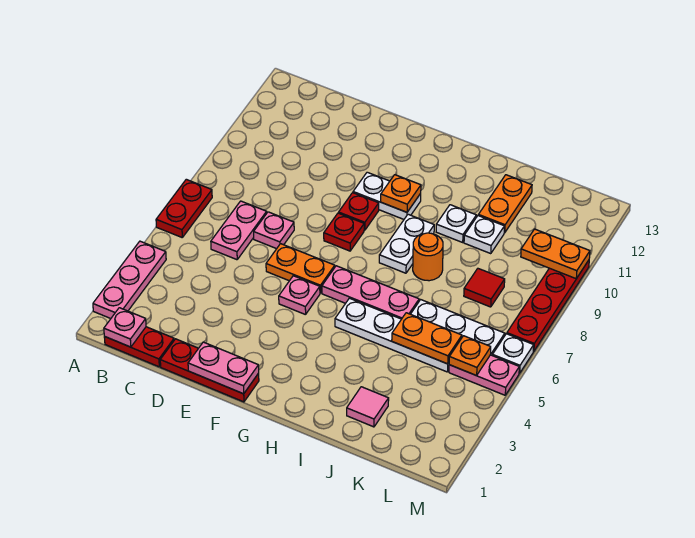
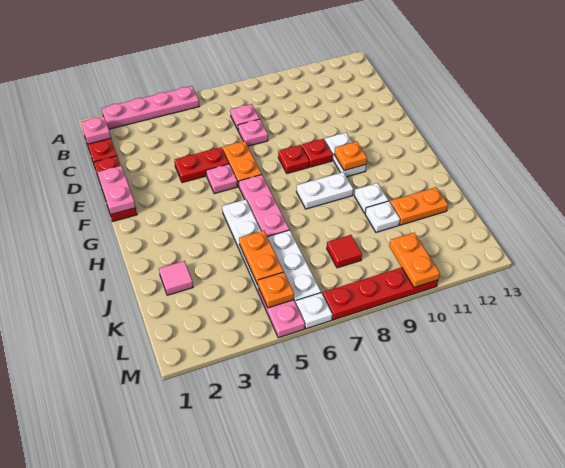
pink plate A2:A4 level 1 -> pink plate A2:A5 level 1
red plate A6:A7 level 1 -> red plate E4:E5 level 1
pink plate C6:C7 level 1 -> pink plate C7 level 1
orange round brick I8 level 1 -> none

